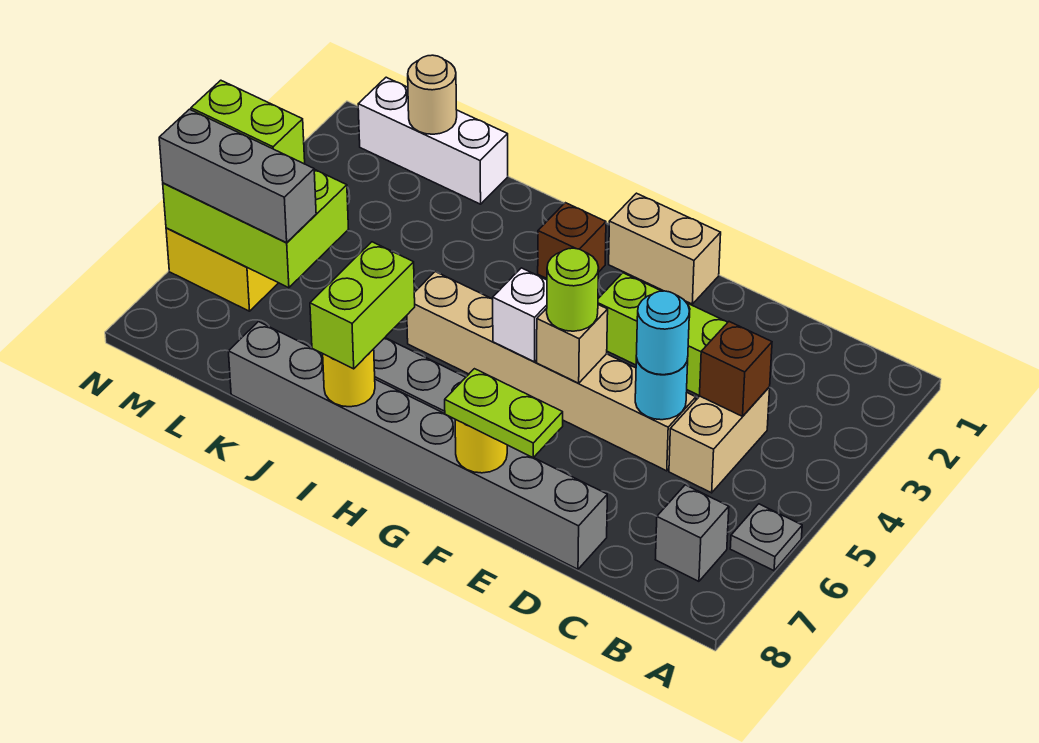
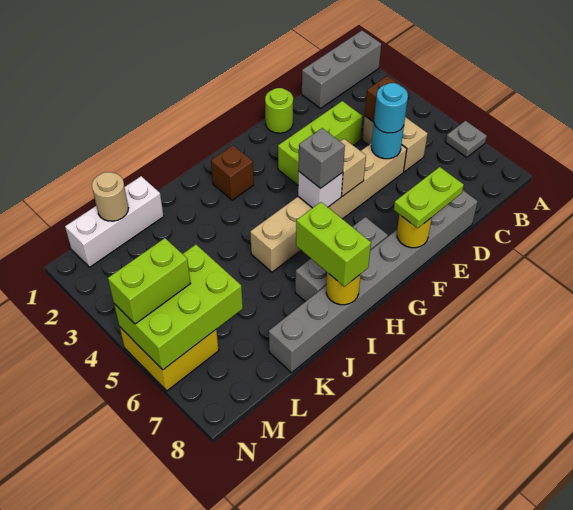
grey brick B7 level 1 -> grey brick G5 level 3
tan brick F1:G1 level 1 -> none
lime round brick F5 level 3 -> lime round brick E1 level 1
grey brick L6:N6 level 3 -> grey brick A1:C1 level 1

